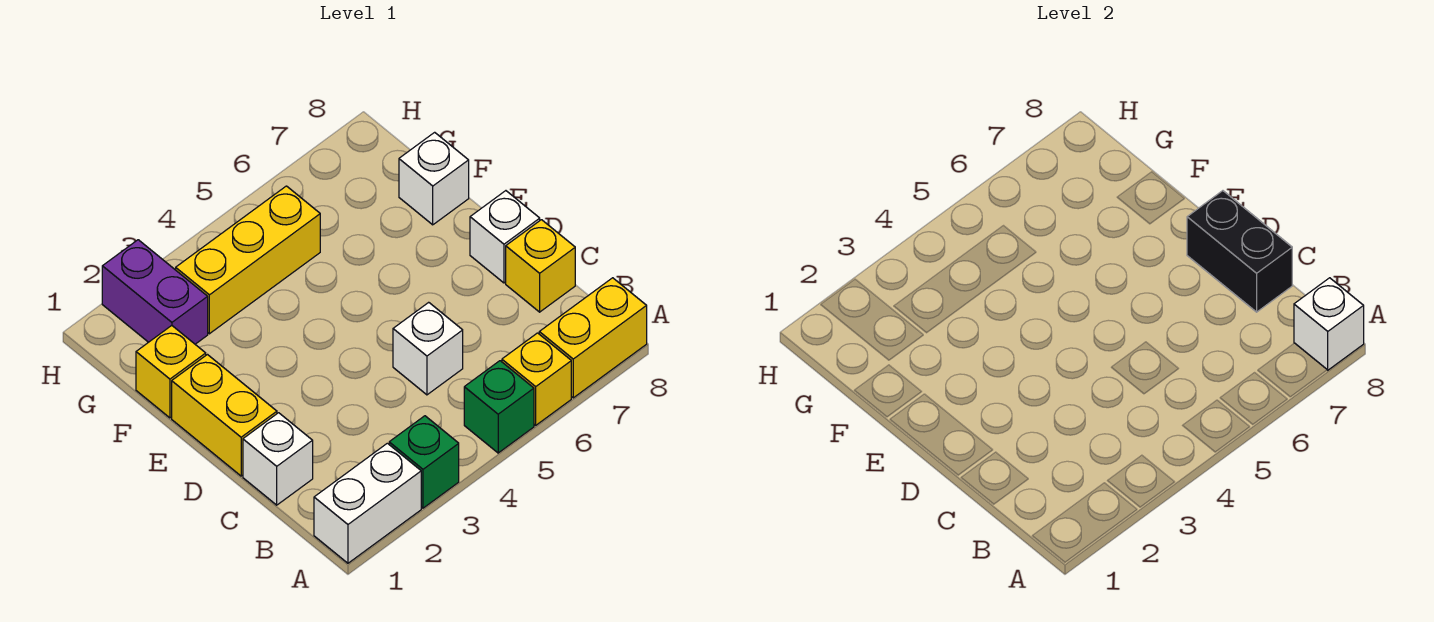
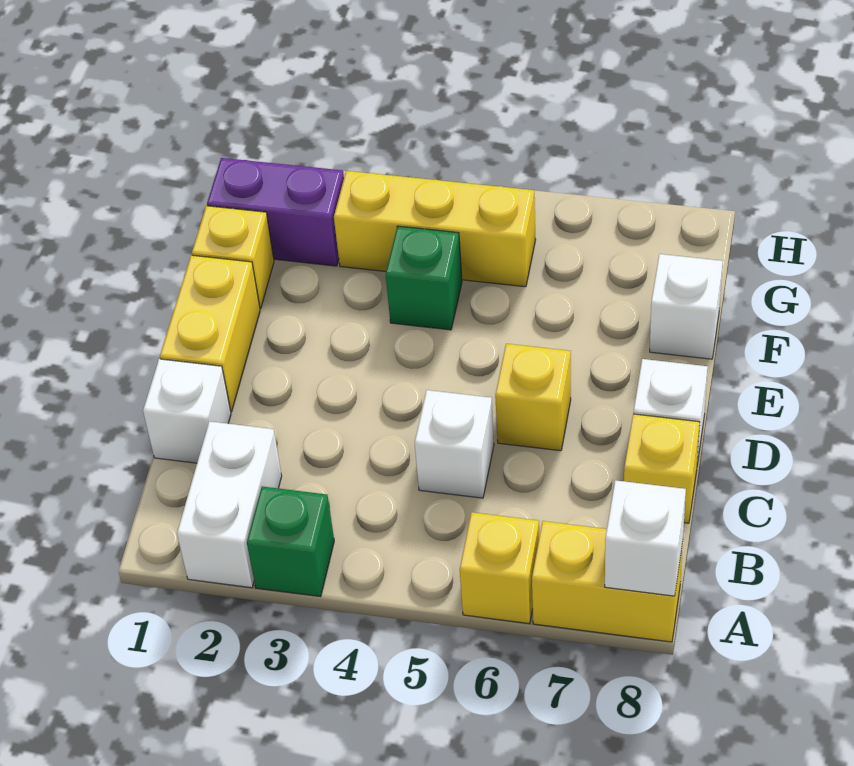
white brick A1:A2 level 1 -> white brick A2:B2 level 1
green brick A5 level 1 -> green brick F4 level 1
black brick C8:D8 level 2 -> none
none -> yellow brick D6 level 1
purple brick G2:H2 level 1 -> purple brick G1:G2 level 1

